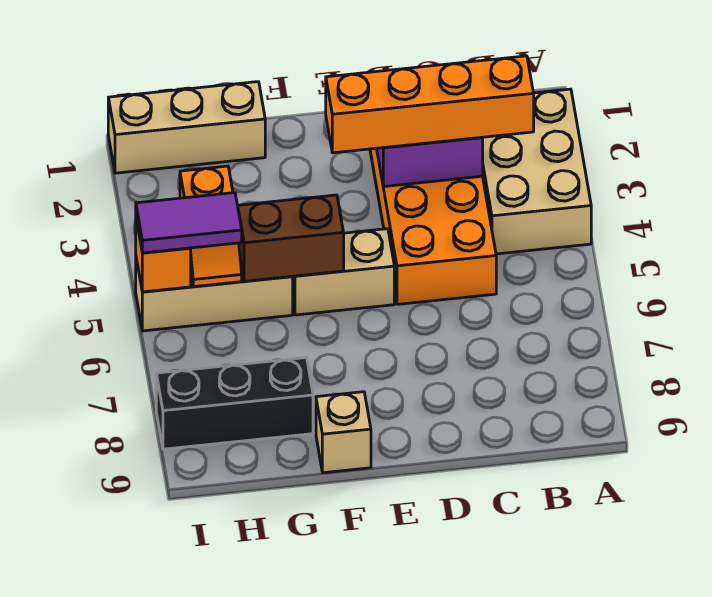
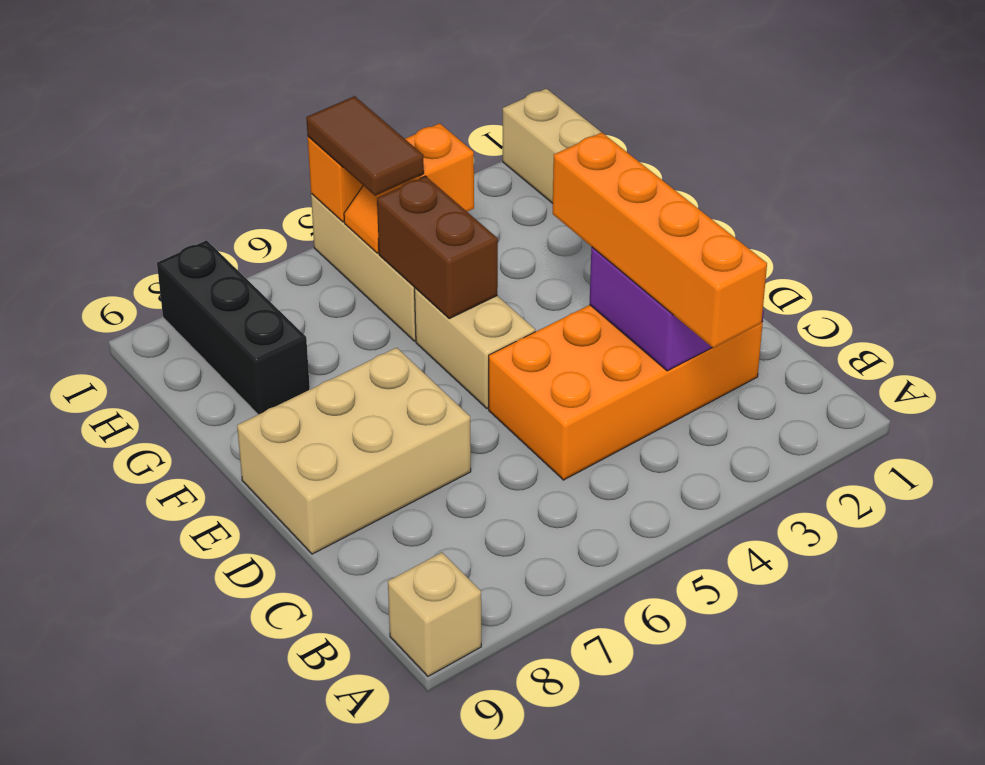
tan brick A2:B4 level 1 -> tan brick D7:E9 level 1
tan brick F9 level 1 -> tan brick A9 level 1
purple tile H5:I5 level 3 -> brown tile H5:I5 level 3

